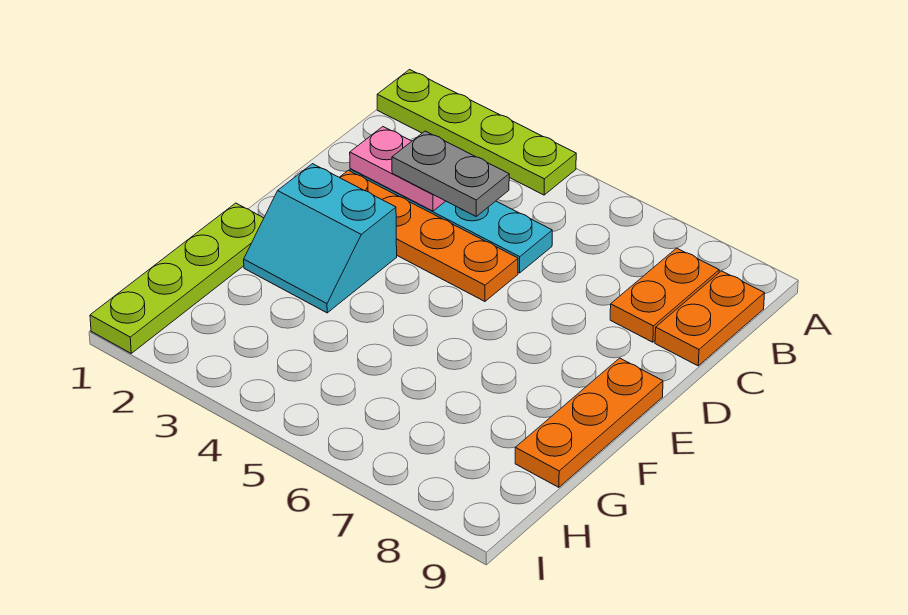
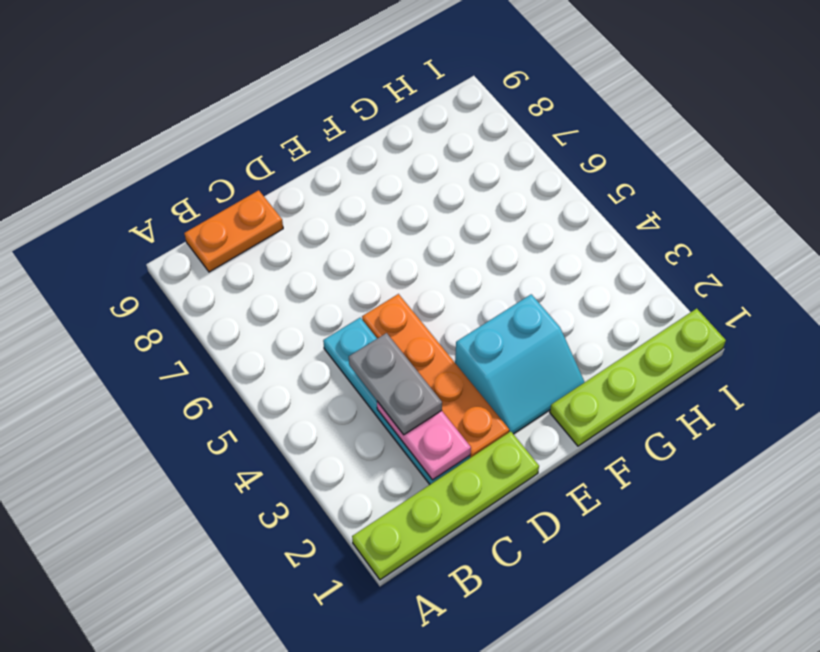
lime plate A1:A4 level 1 -> lime plate A1:D1 level 1
orange plate B8:C8 level 1 -> none
cyan slope E2:F3 level 1 top E -> cyan slope E2:F3 level 1 top 3
orange plate E9:G9 level 1 -> none

